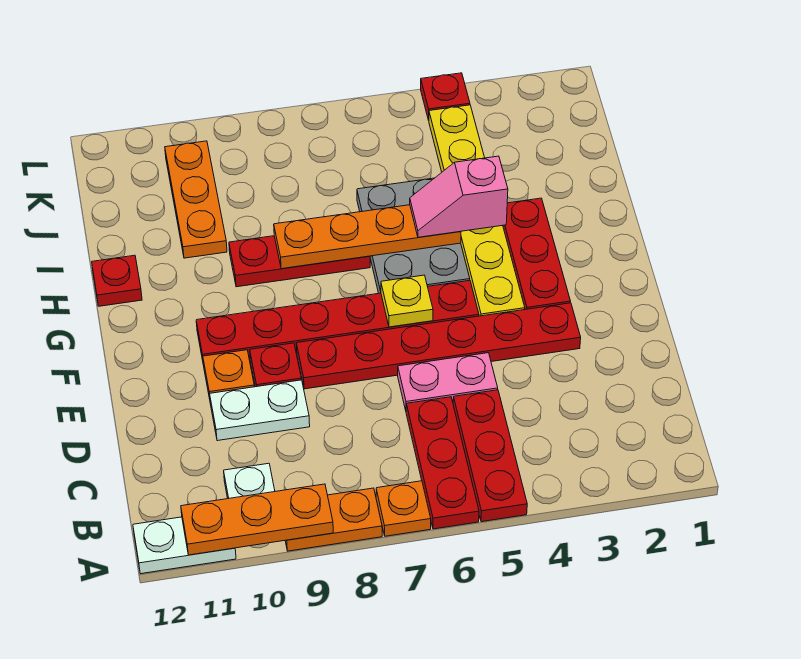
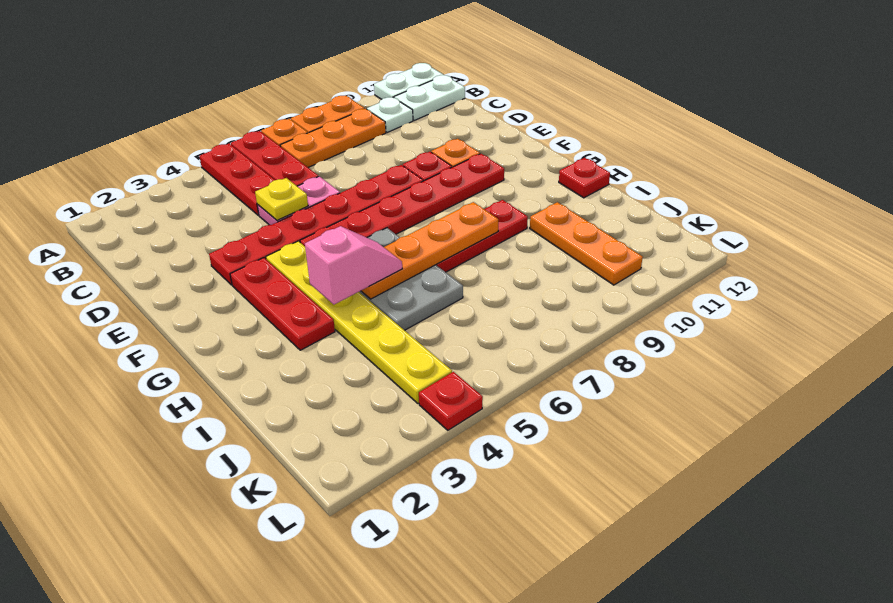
orange plate A9:A11 level 2 -> orange plate B7:B9 level 1
white plate D9:D10 level 1 -> white plate B11:B12 level 1
yellow plate F6 level 2 -> yellow plate D5 level 2

